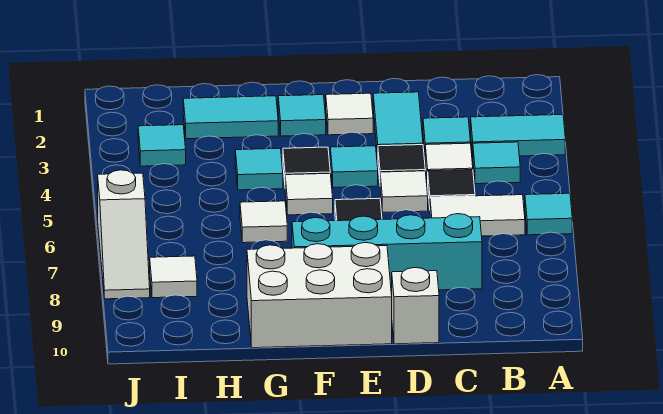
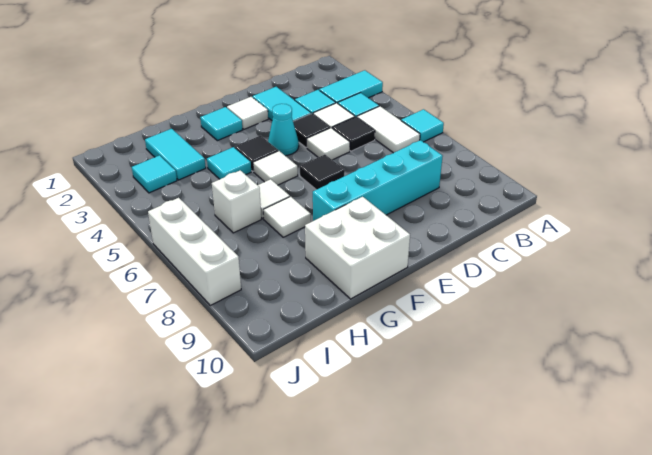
white tile B6:C6 level 1 -> white tile B5:B6 level 1
white brick D10 level 1 -> white brick H6 level 1
cyan tile E4 level 1 -> cyan cone E4 level 1
white brick E9:G10 level 1 -> white brick F9:G10 level 1
cyan tile G2:H2 level 1 -> cyan tile H2:H3 level 1
white tile I8 level 1 -> white tile G7 level 1
white slope J6:J8 level 1 top 6 -> white brick J6:J8 level 1

